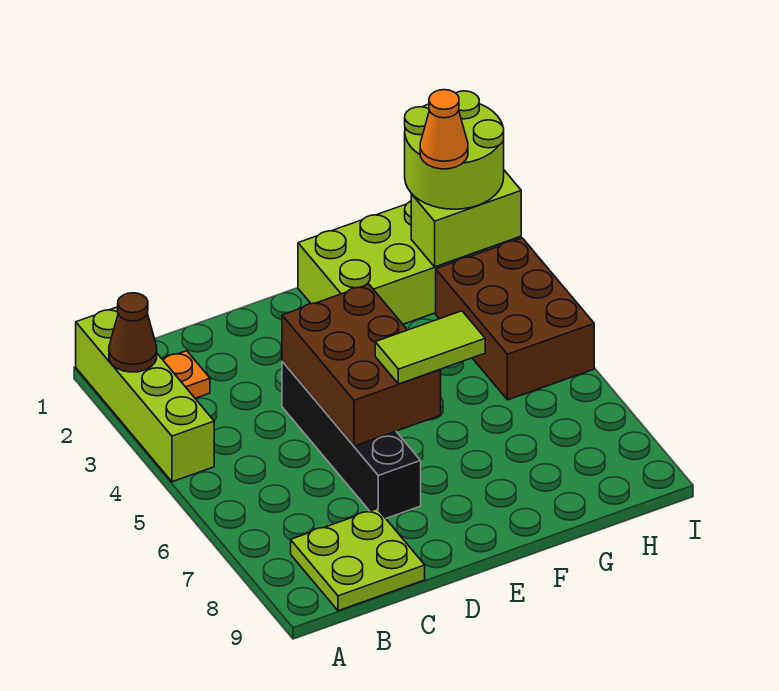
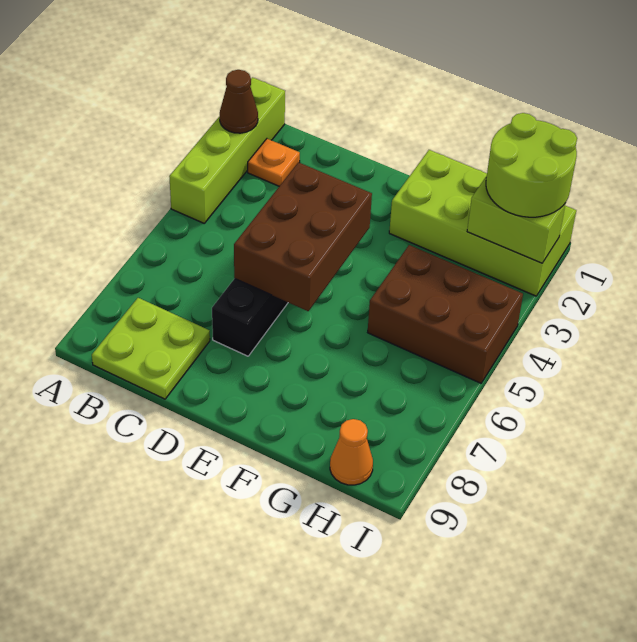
lime tile E6:F6 level 3 -> none
orange cone H2 level 4 -> orange cone H9 level 1
brown brick H3:I5 level 1 -> brown brick G4:I5 level 1

